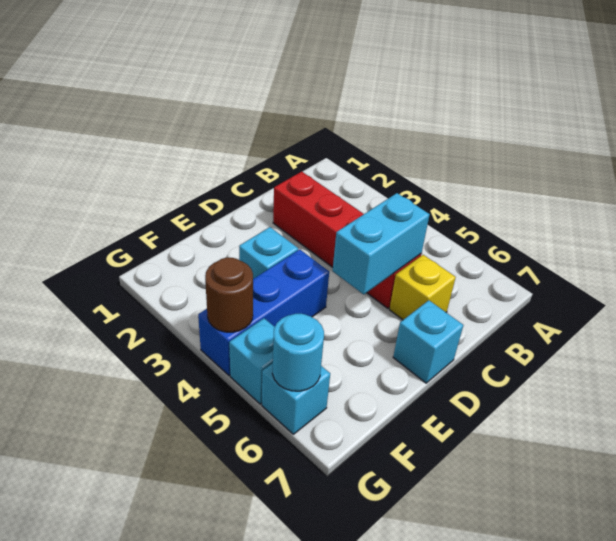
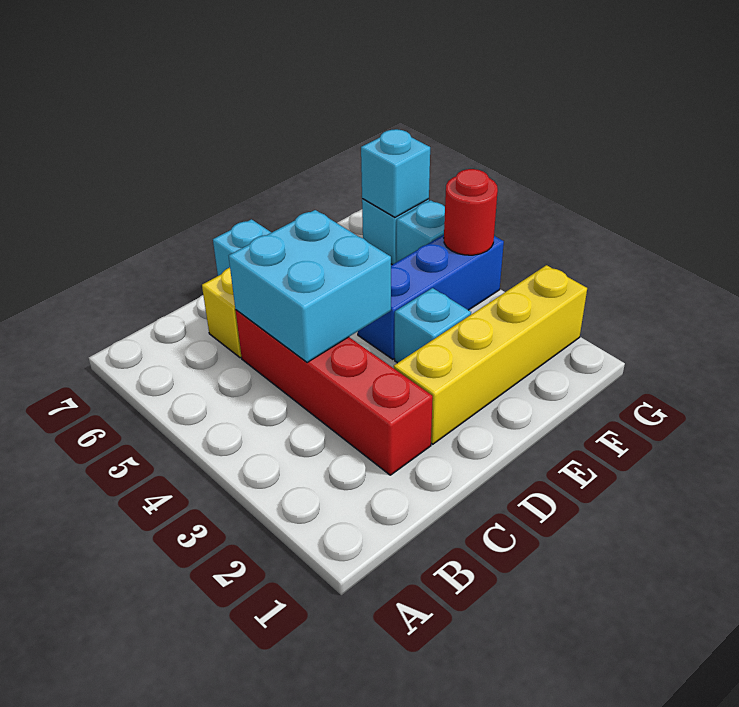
cyan brick C5:D5 level 2 -> cyan brick C4:D5 level 2
none -> yellow brick D2:G2 level 1
brown round brick G4 level 2 -> red round brick G4 level 2
cyan round brick G6 level 2 -> cyan brick G6 level 2

